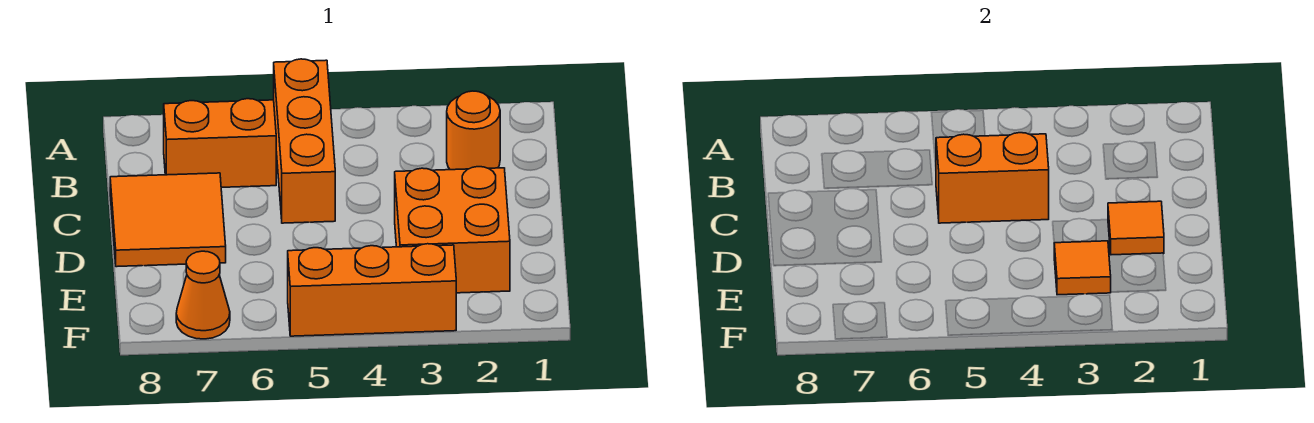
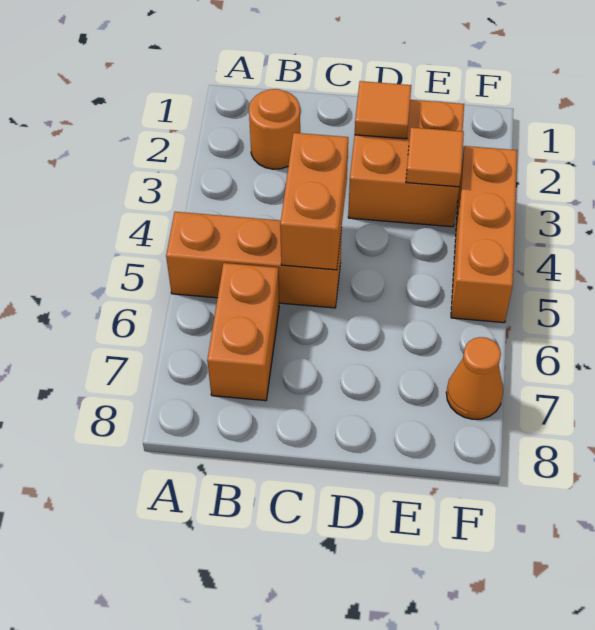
orange tile C7:D8 level 1 -> none

